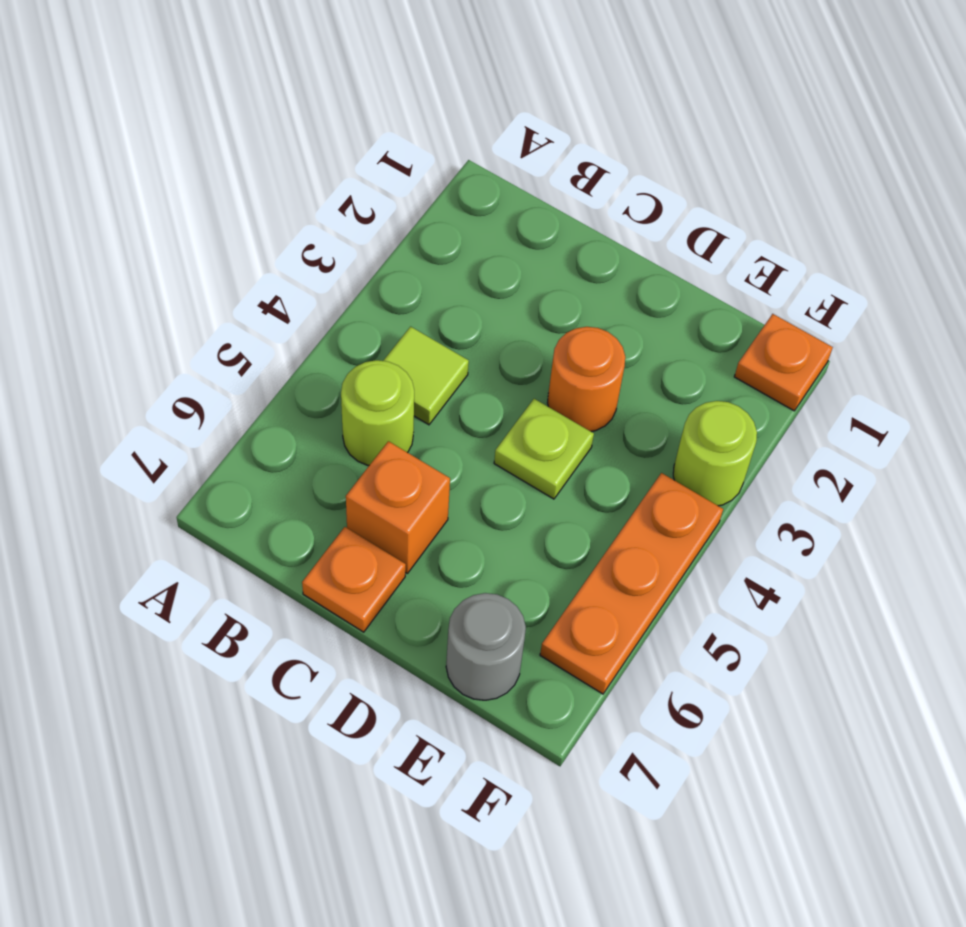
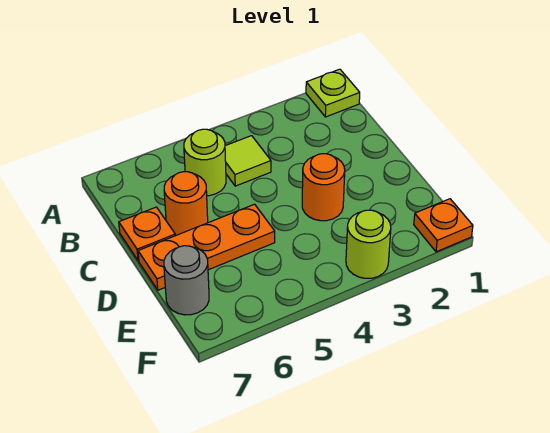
orange brick C6 level 1 -> orange round brick C6 level 1
lime plate D4 level 1 -> lime plate A1 level 1
orange plate F4:F6 level 1 -> orange plate D5:D7 level 1

